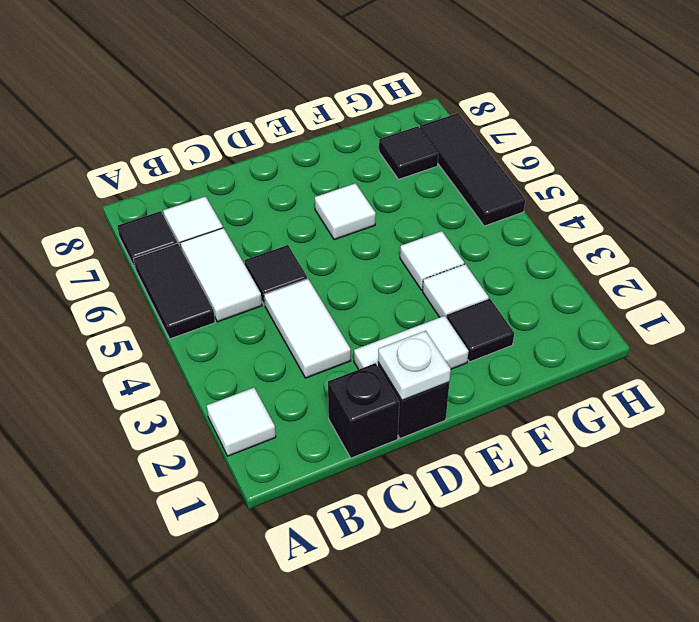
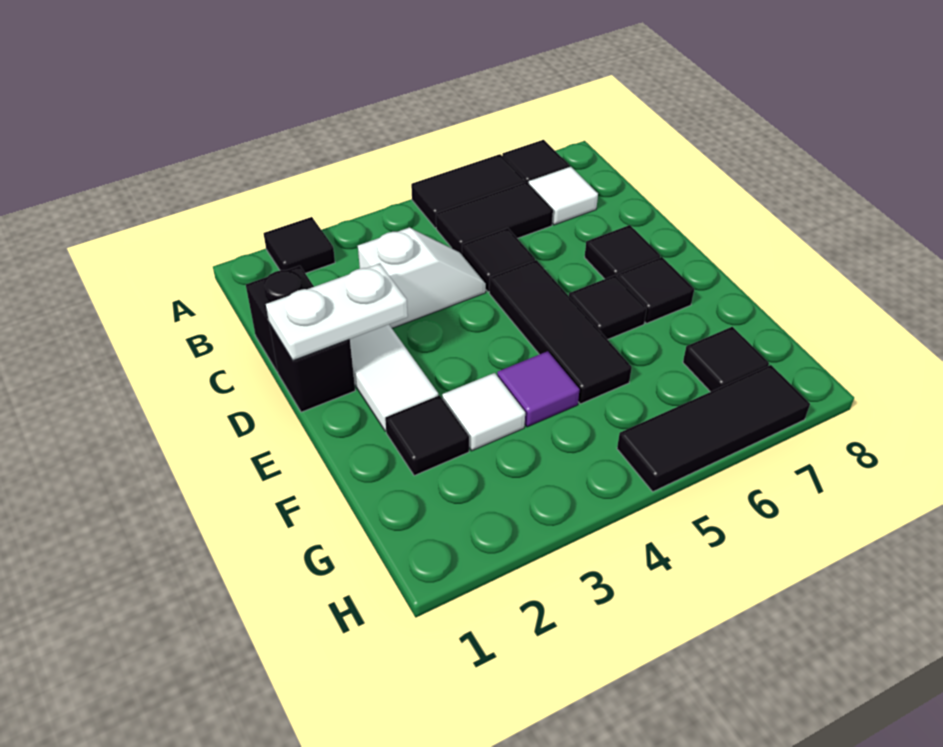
white tile A2 level 1 -> black tile A2 level 1
white tile B5:B6 level 1 -> black tile B5:B6 level 1
white tile C3:C4 level 1 -> white slope C3:C4 level 1 top 3
white plate D1 level 2 -> white plate D1:D2 level 2
none -> black tile D5:F5 level 1
none -> black tile D7 level 1
white tile E6 level 1 -> black tile E6 level 1
none -> black tile E7 level 1
white tile F4 level 1 -> purple tile F4 level 1

